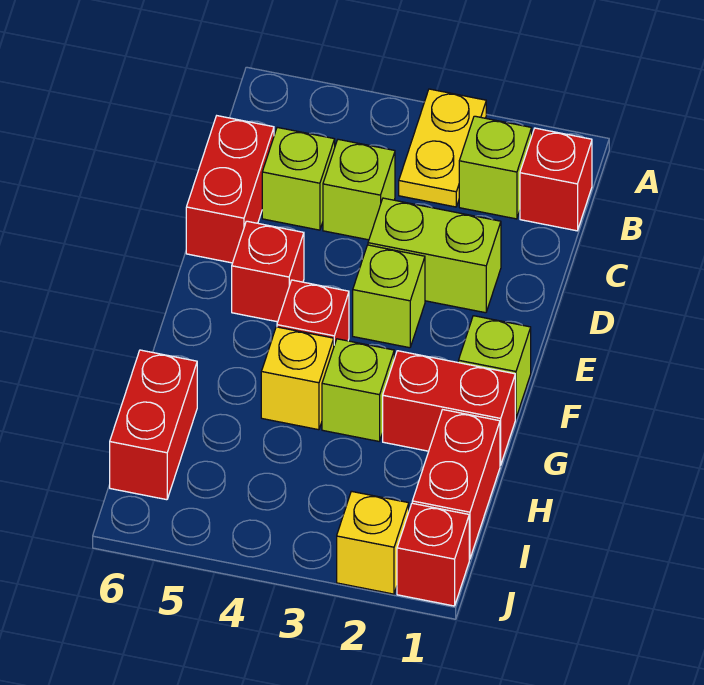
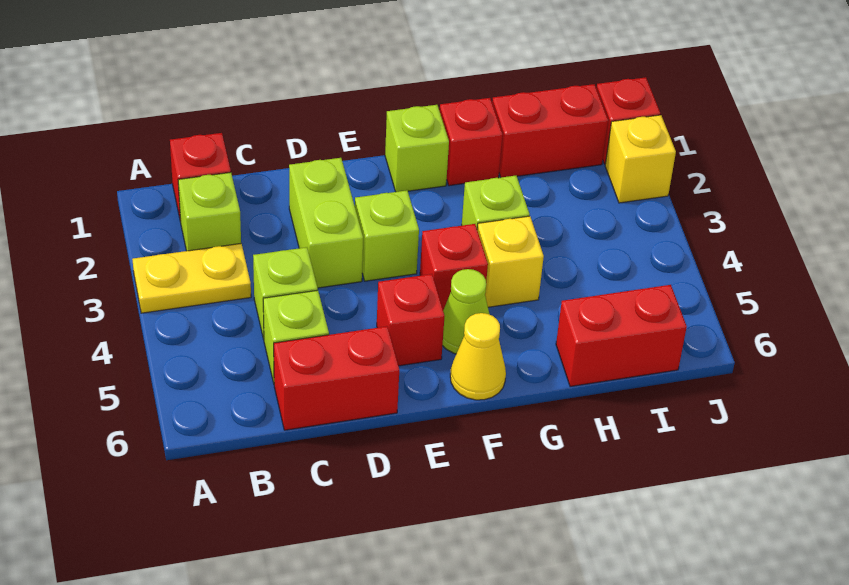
none -> lime cone F5 level 1
none -> yellow cone F6 level 1
red brick G1:G2 level 1 -> red brick G1 level 1

